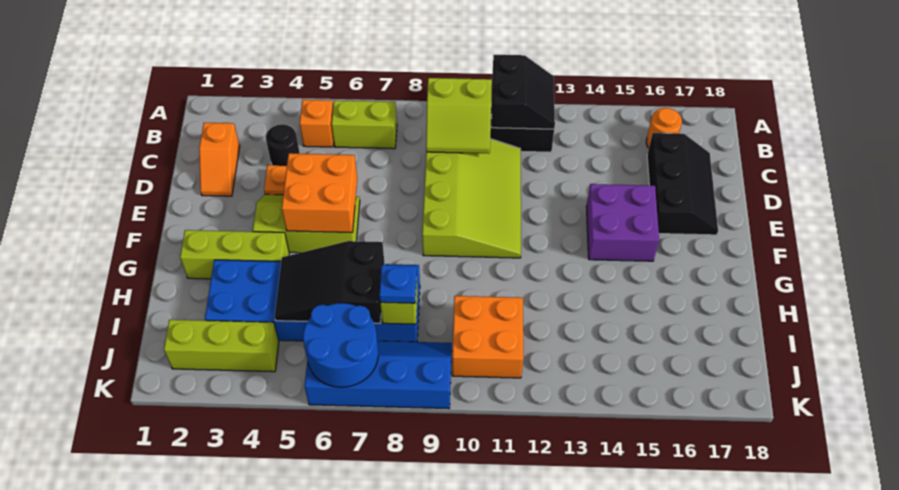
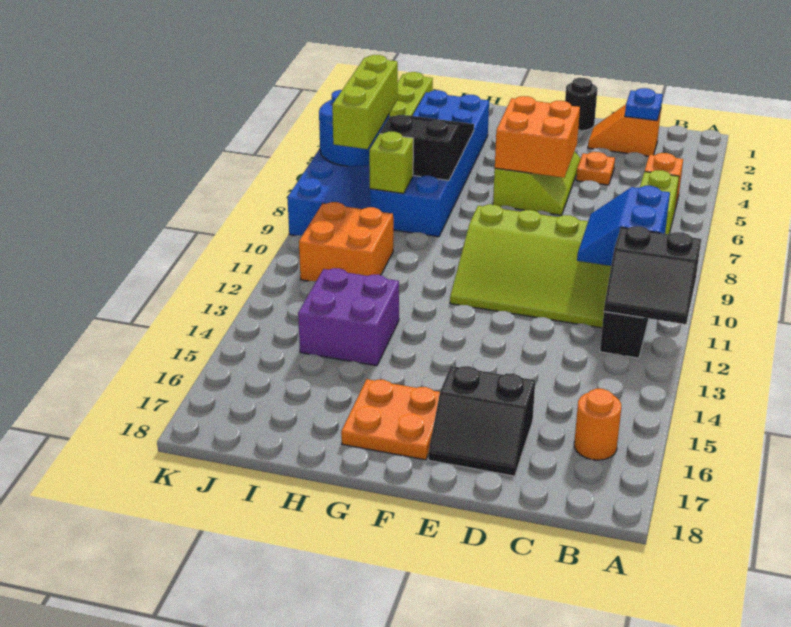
lime slope B9:C10 level 2 top B -> blue slope B9:C10 level 2 top B
black round brick C4 level 1 -> black round brick E1 level 1
black slope C16:E17 level 1 top 16 -> black slope D16:E17 level 1 top 16
purple brick E14:F15 level 1 -> purple brick H13:I14 level 1
none -> orange plate F16:G17 level 1
lime brick G2:G4 level 1 -> lime brick J6:J8 level 3
blue plate I8 level 3 -> blue plate C2 level 2

